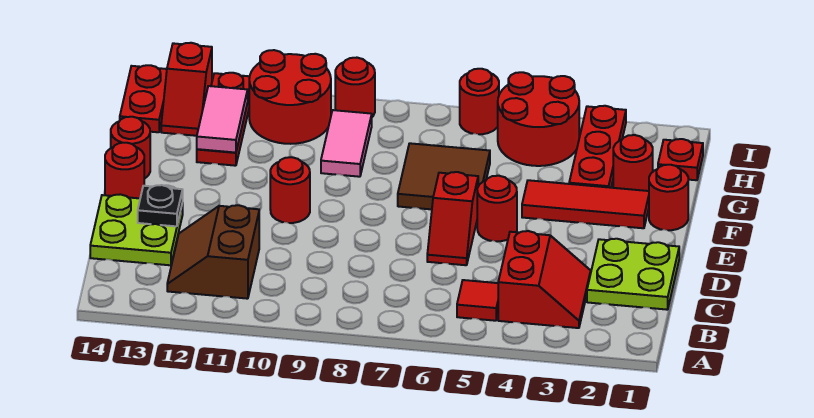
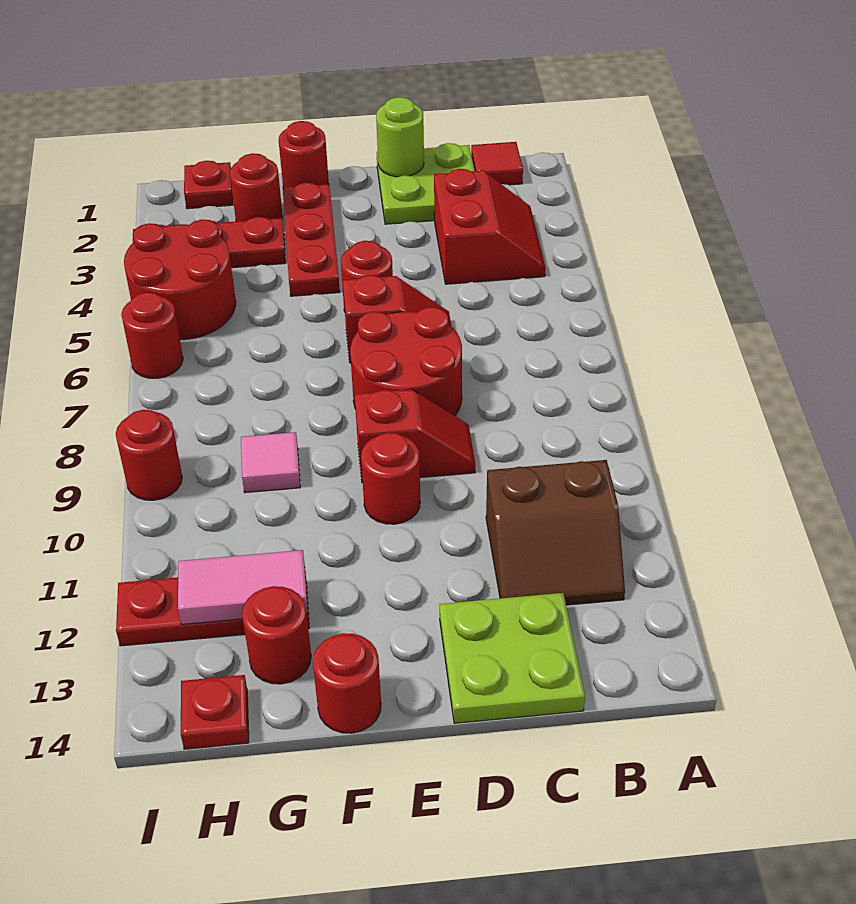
red slope B3:C4 level 1 top 4 -> red slope B3:C4 level 1 top C
red tile B5 level 1 -> red tile B1 level 1
none -> lime round brick D1 level 2
black plate D13 level 2 -> none
red round brick E14 level 1 -> red round brick G13 level 1
red tile F2:F4 level 1 -> red plate F2:F4 level 1
brown tile F6:G7 level 1 -> none
pink tile G9:H9 level 1 -> pink tile G9 level 1
red round brick H10:I11 level 1 -> red round brick D7:E8 level 1
red slope H13:I13 level 1 top I -> red slope D9:E9 level 1 top E
red plate H14:I14 level 1 -> red plate H14 level 1

